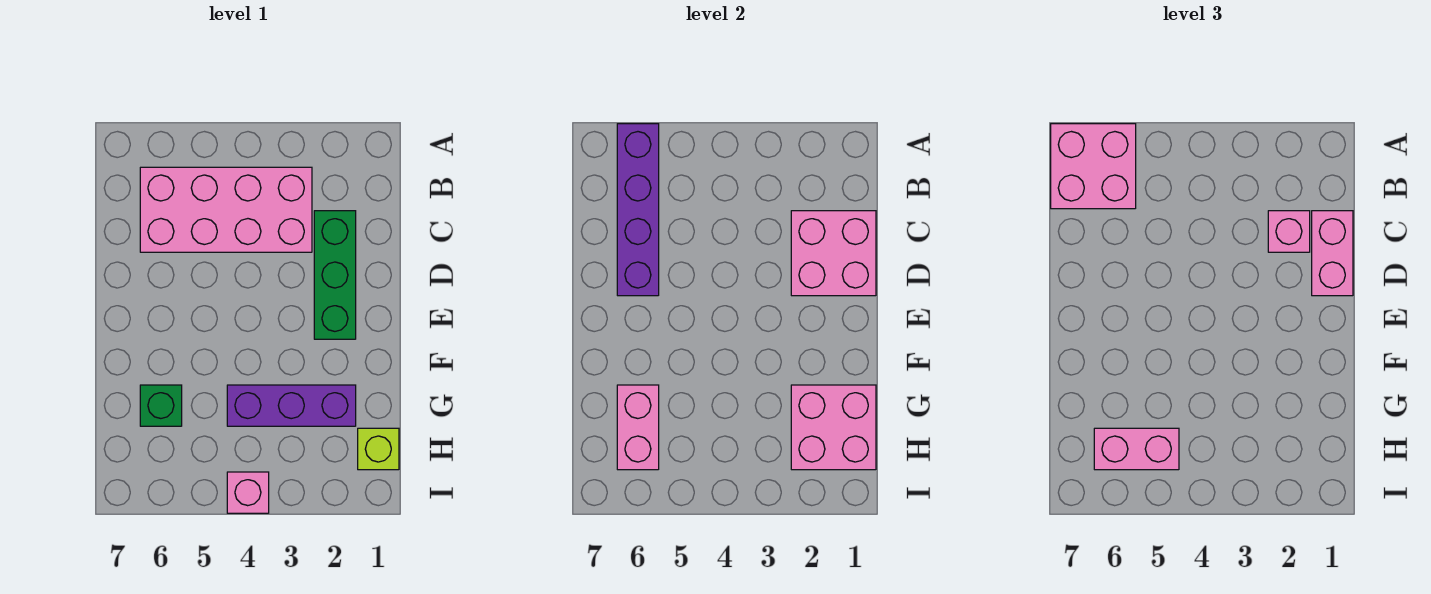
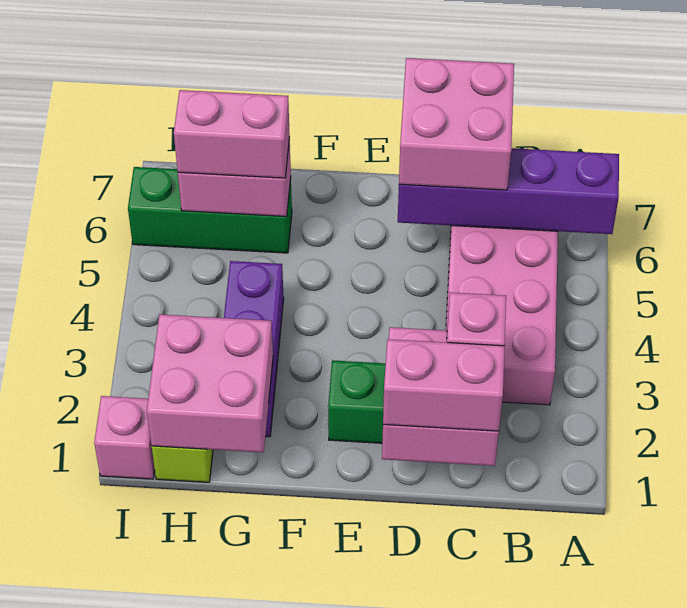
pink brick A6:B7 level 3 -> pink brick C6:D7 level 3
green brick G6 level 1 -> green brick G6:I6 level 1
pink brick H5:H6 level 3 -> pink brick G6:H6 level 3
pink brick I4 level 1 -> pink brick I1 level 1

